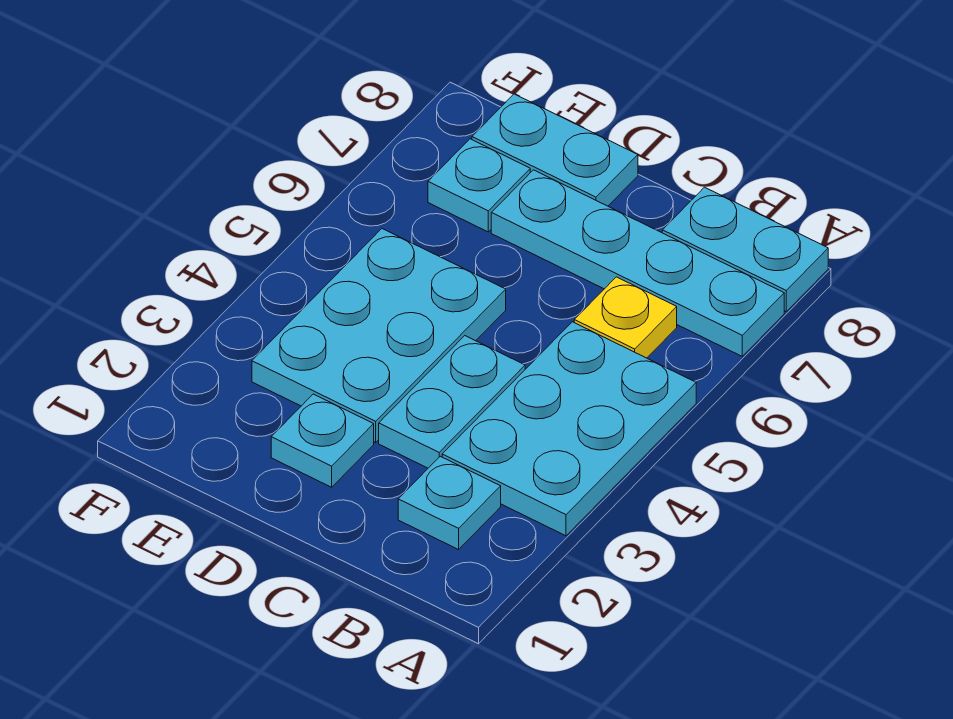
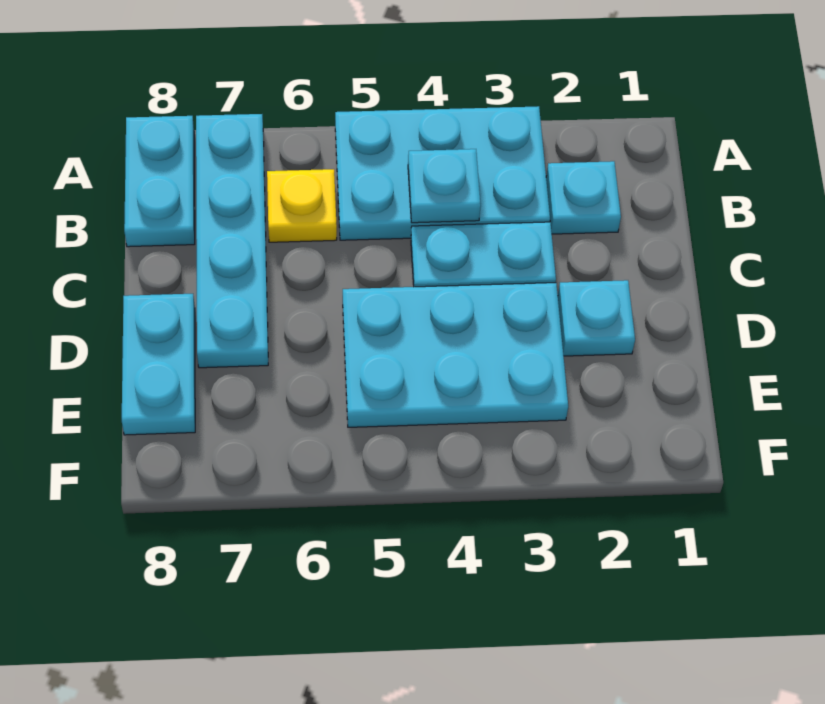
cyan plate E7 level 1 -> cyan plate B4 level 2

